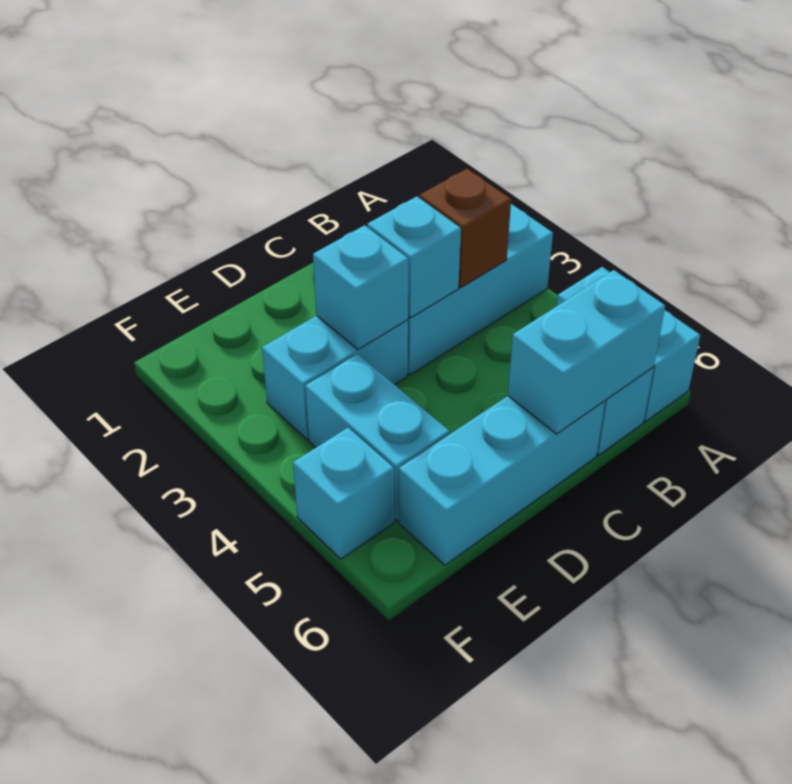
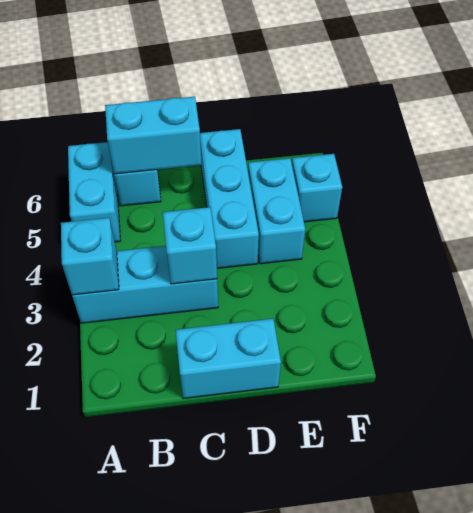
brown brick B3 level 2 -> none
cyan brick C6:E6 level 1 -> cyan brick D4:D6 level 1
cyan brick D3:E3 level 1 -> cyan brick C1:D1 level 1
cyan brick D3 level 2 -> cyan brick A3 level 2

